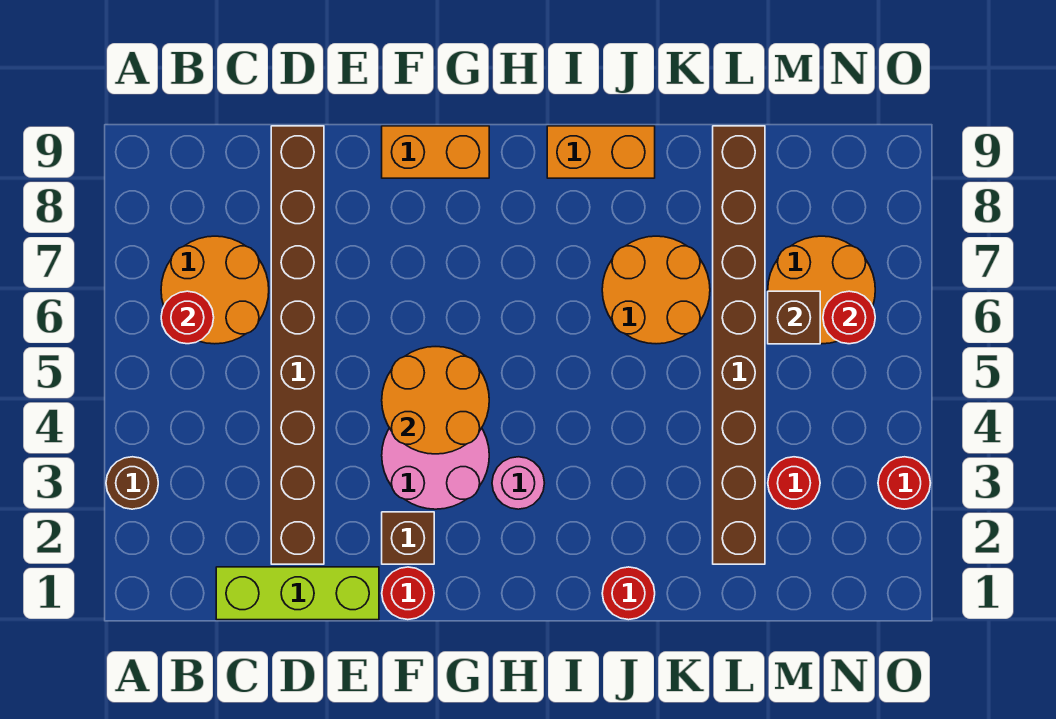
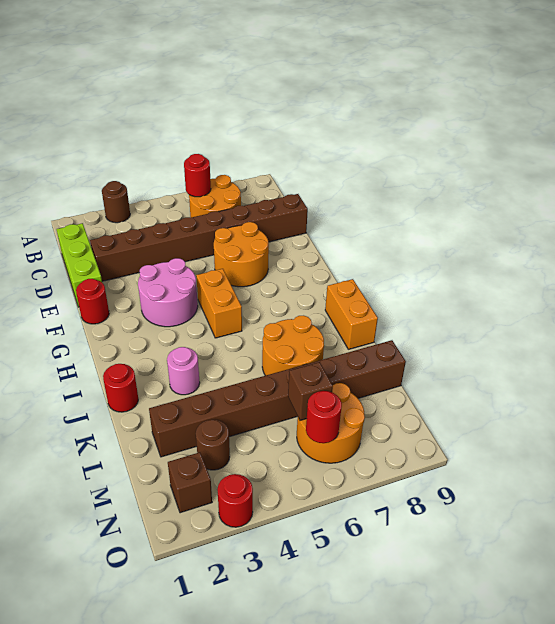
brown brick F2 level 1 -> brown brick N2 level 1
orange round brick F4:G5 level 2 -> orange round brick E6:F7 level 1
orange brick F9:G9 level 1 -> orange brick G5:H5 level 1
pink round brick H3 level 1 -> pink round brick J3 level 1
red round brick M3 level 1 -> brown round brick M3 level 1

